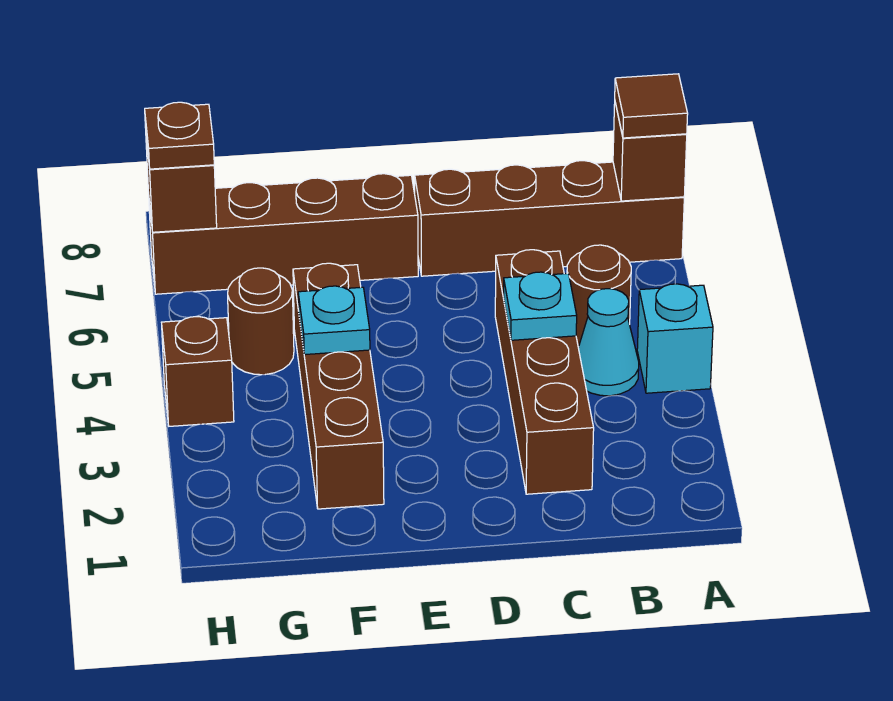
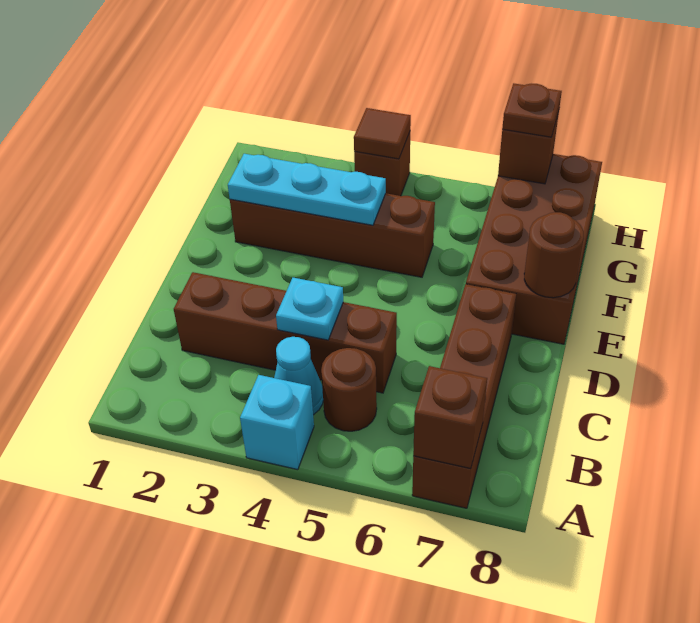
brown tile A7 level 3 -> brown tile H4 level 2
brown brick E7:H7 level 1 -> brown brick E7:H8 level 1
cyan plate F4 level 2 -> cyan plate F2:F4 level 2
brown round brick G5 level 1 -> brown round brick E8 level 2

